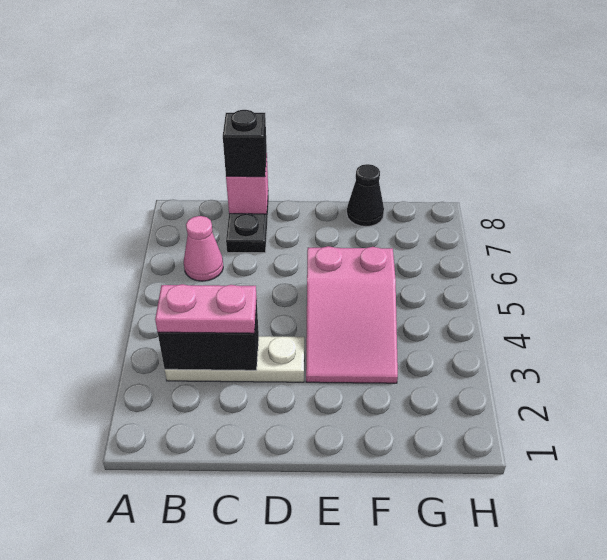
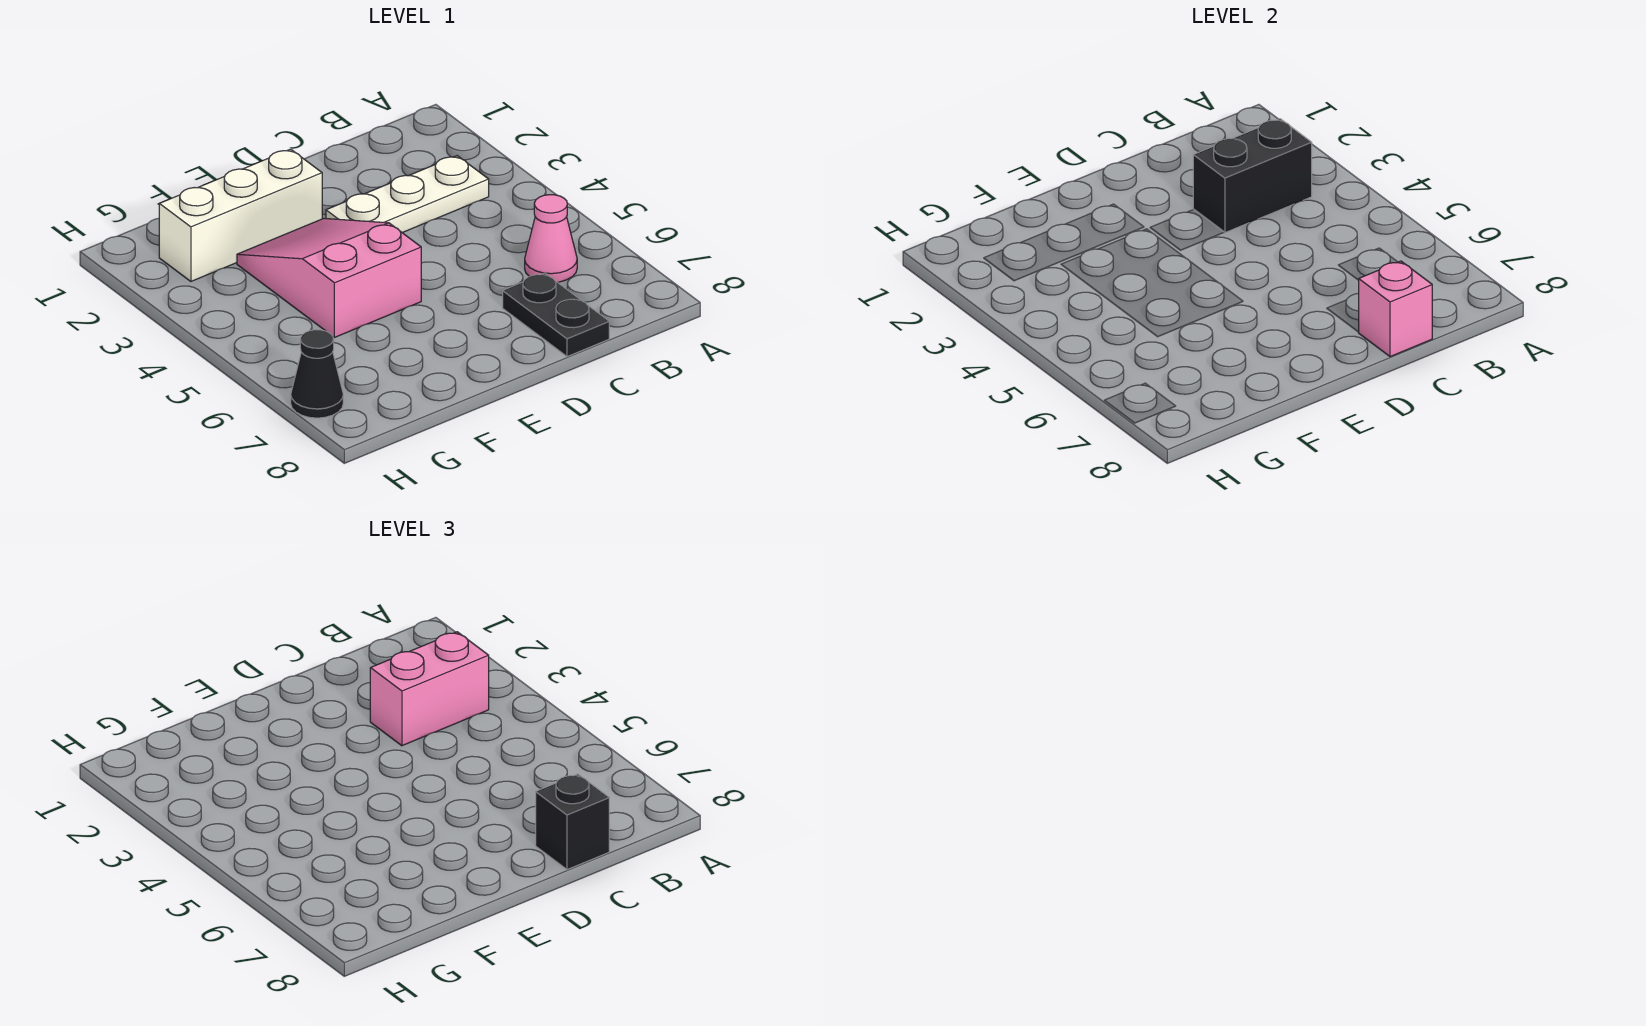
pink plate B3:C3 level 3 -> pink brick B3:C3 level 3
none -> white brick E2:G2 level 1
black cone F8 level 1 -> black cone H7 level 1

